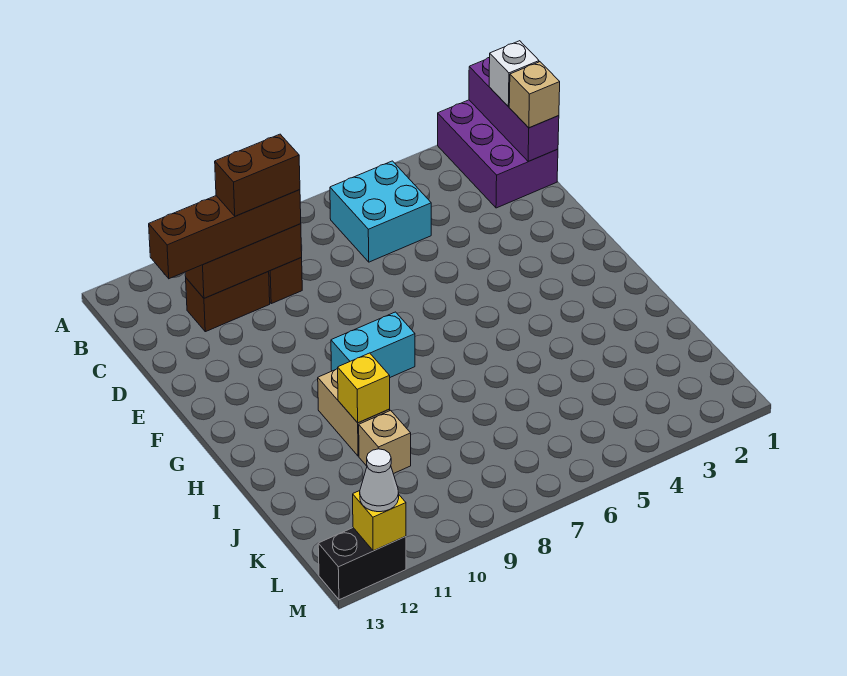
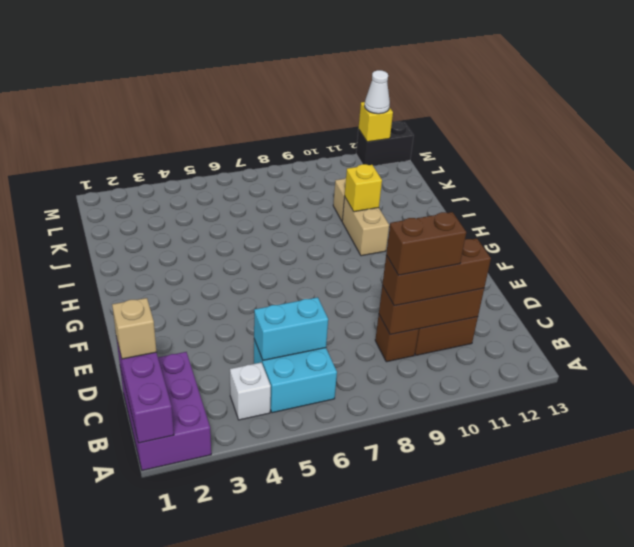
white brick B1 level 3 -> white brick B4 level 1
brown brick C9:C12 level 3 -> brown brick C9:C11 level 3
cyan brick G8:G9 level 1 -> cyan brick C5:C6 level 2

